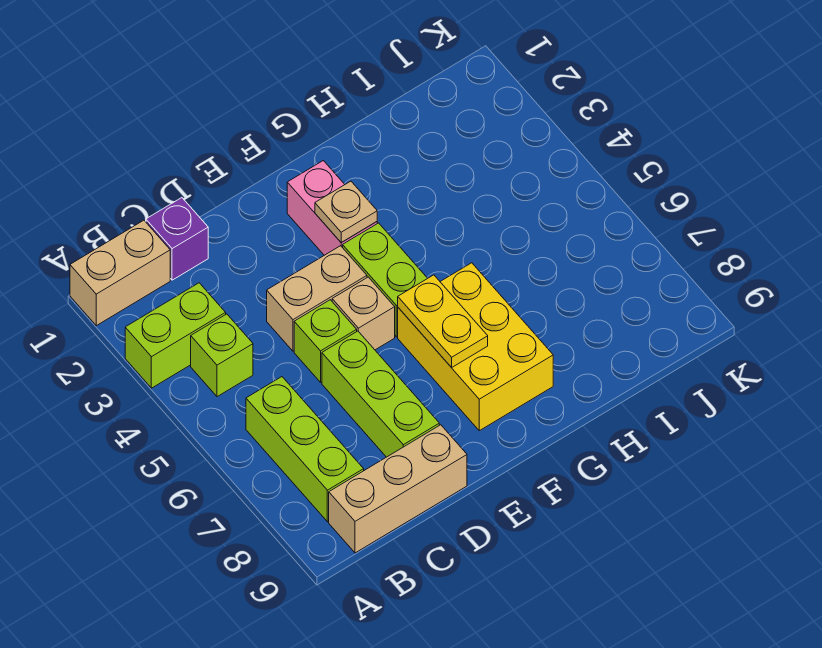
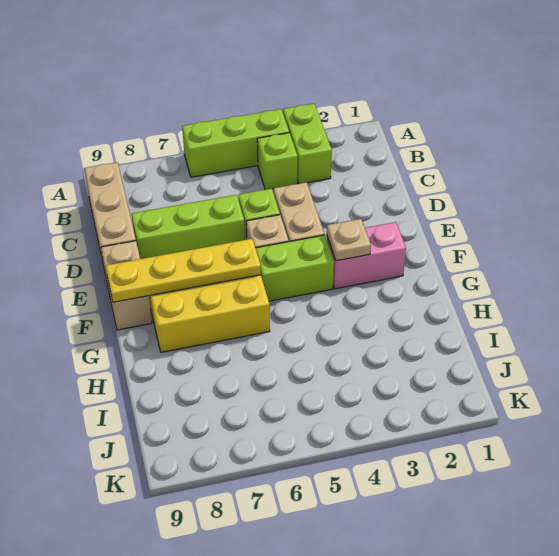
tan brick A1:B1 level 1 -> tan brick E9:F9 level 1
lime brick B6:B8 level 1 -> lime brick A4:A6 level 1
purple brick C1 level 1 -> none
yellow plate F6:F7 level 2 -> yellow plate F6:F9 level 2

